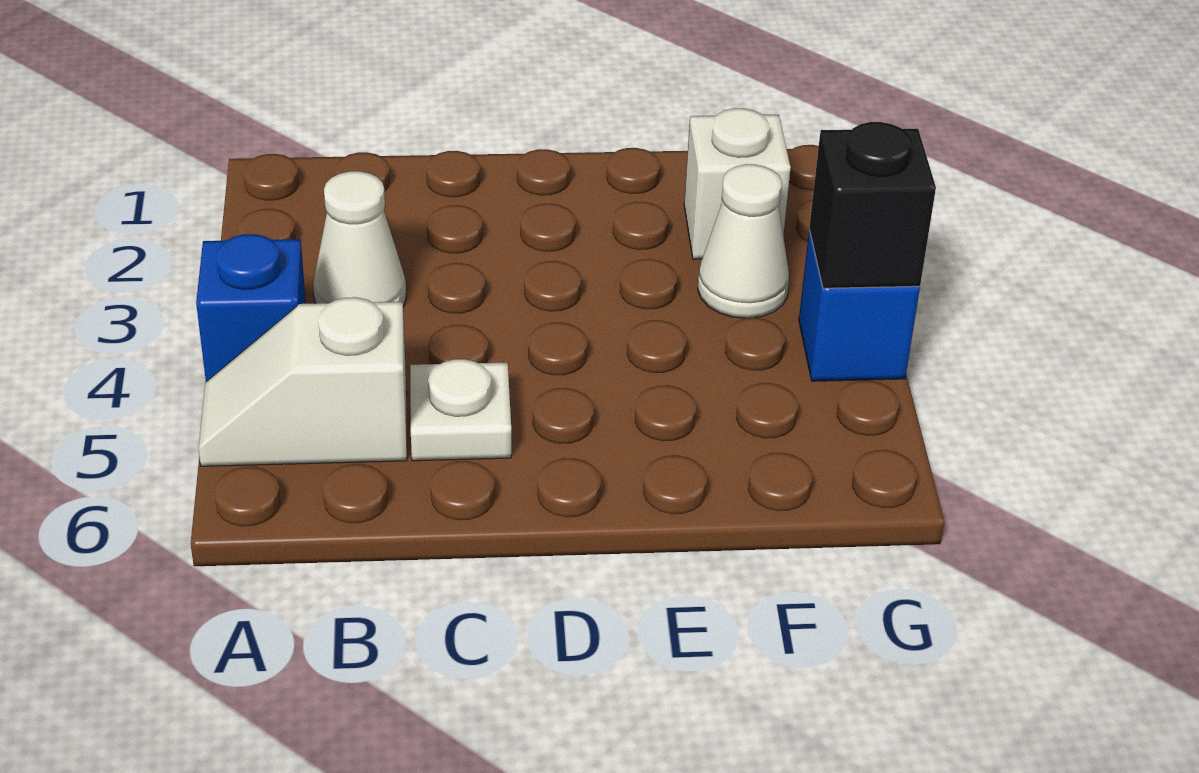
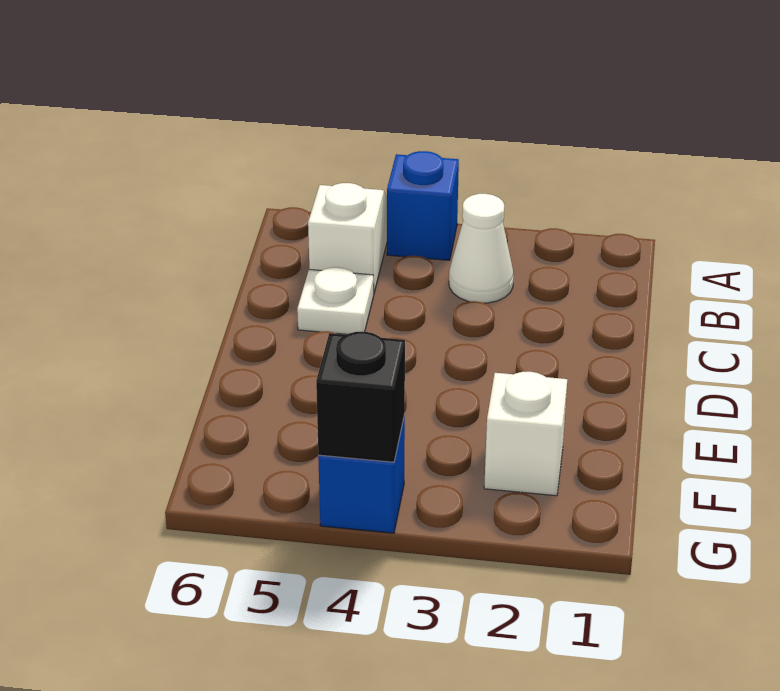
white cone F3 level 1 -> none

